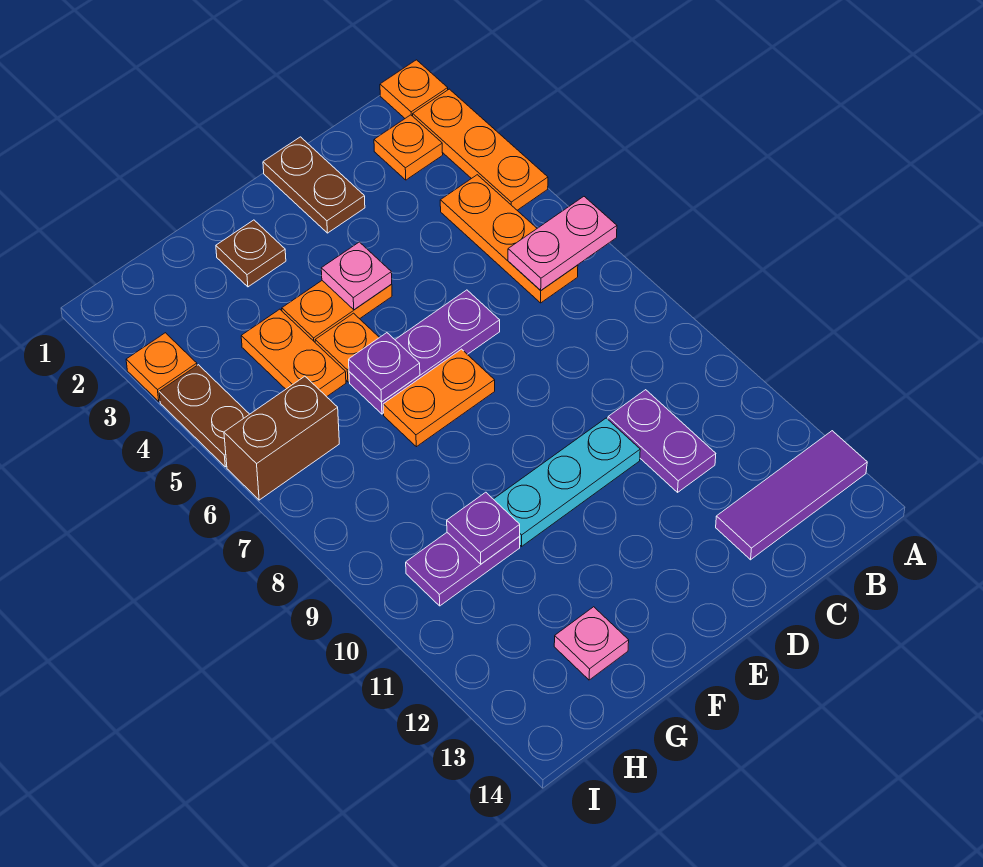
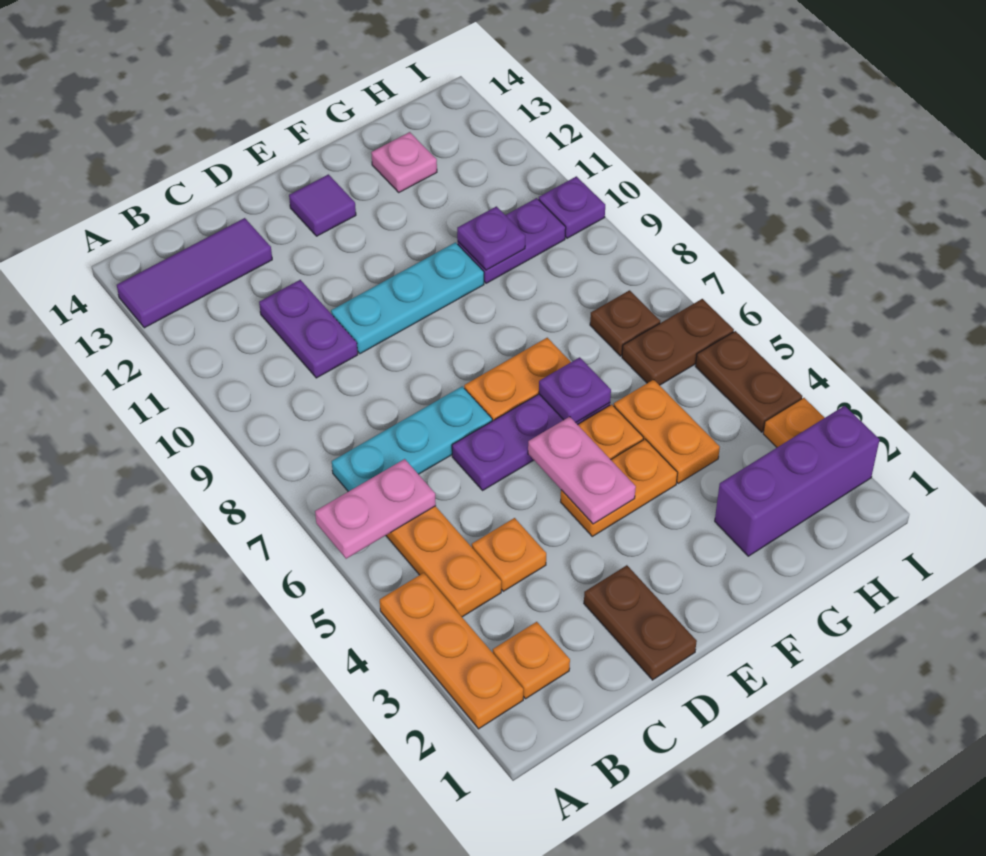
orange plate A1 level 1 -> orange plate C4 level 1
none -> cyan plate B7:D7 level 1
pink plate E4 level 2 -> pink plate E4:E5 level 2
none -> purple tile E13 level 1
brown plate F2 level 1 -> brown plate H7 level 1
none -> purple brick G2:I2 level 1
brown brick H6:I6 level 1 -> brown plate H6:I6 level 1
none -> purple plate I10 level 1

